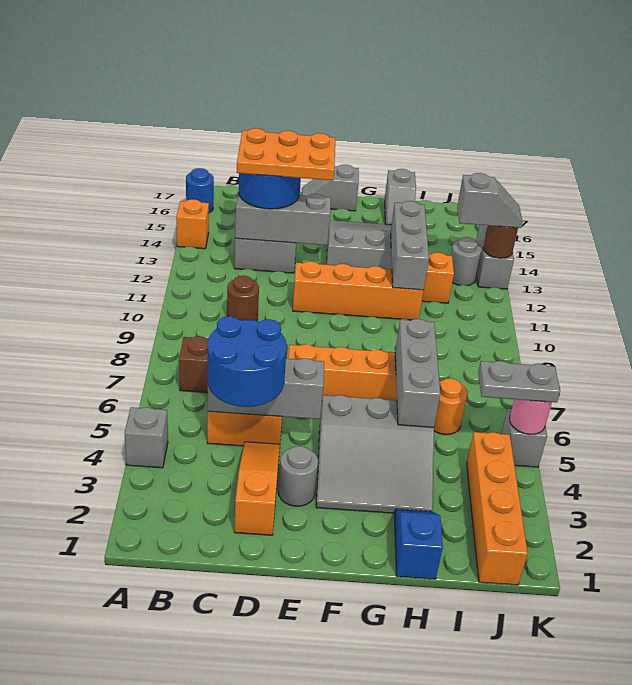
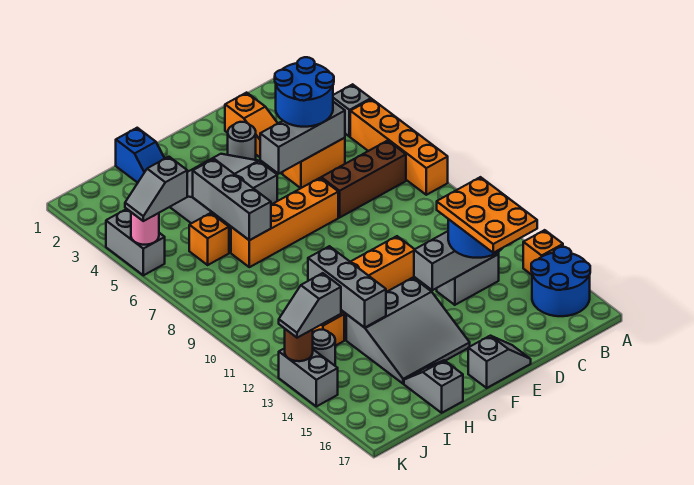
blue round brick A16 level 1 -> blue round brick A15:B16 level 1
brown round brick C10 level 1 -> none
orange plate C13:E14 level 4 -> orange plate C13:D15 level 4
orange round brick I6 level 1 -> orange brick I6 level 1
orange brick J1:J4 level 1 -> orange brick A5:A8 level 1
grey plate J5:K5 level 3 -> grey slope J5:K5 level 3 top J
grey brick K5 level 1 -> grey brick K4:K5 level 1

